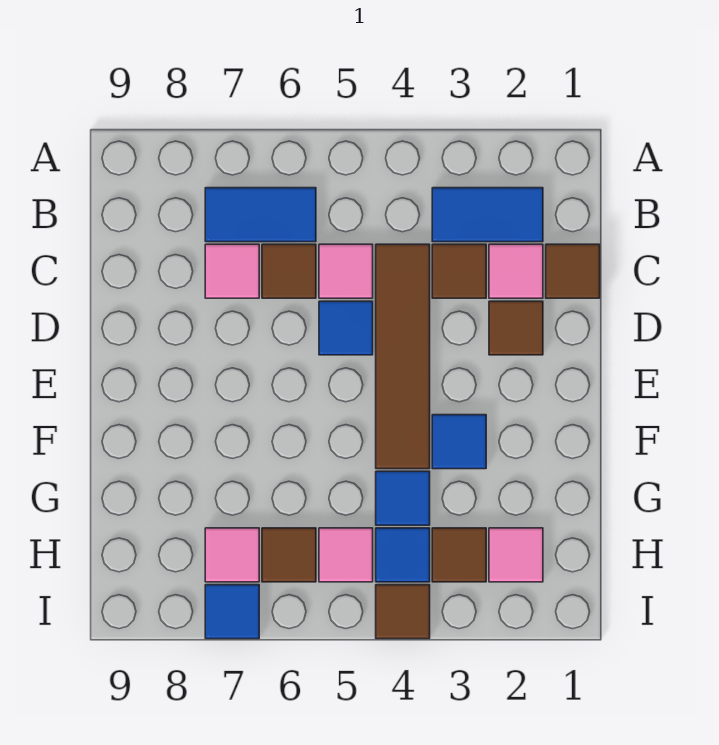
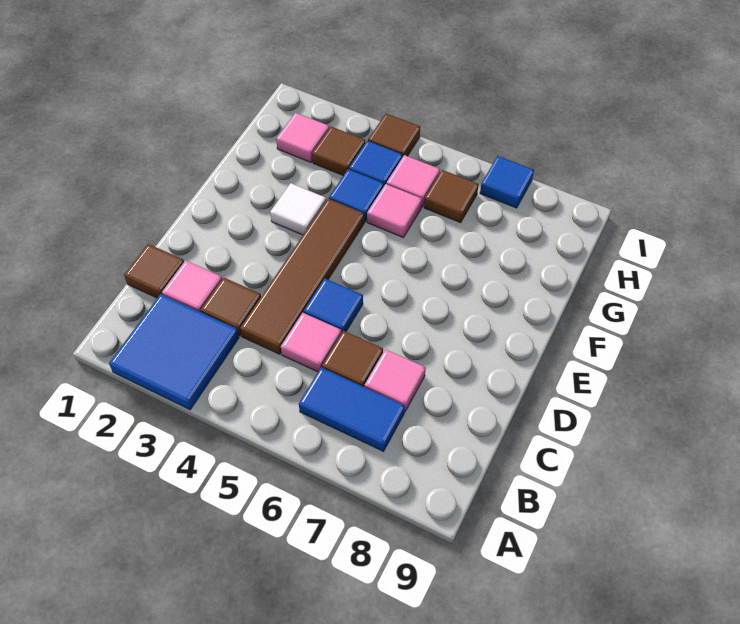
blue tile B2:B3 level 1 -> blue tile A2:B3 level 1
brown tile D2 level 1 -> none
blue tile F3 level 1 -> white tile F3 level 1
pink tile H7 level 1 -> pink tile G5 level 1

